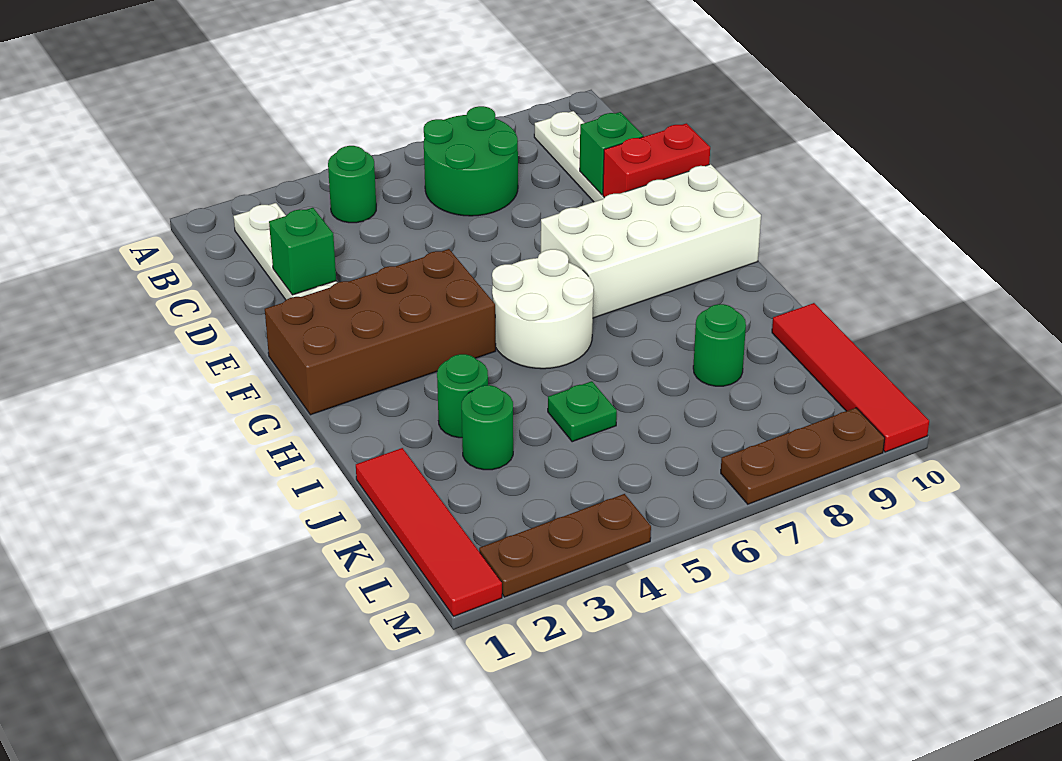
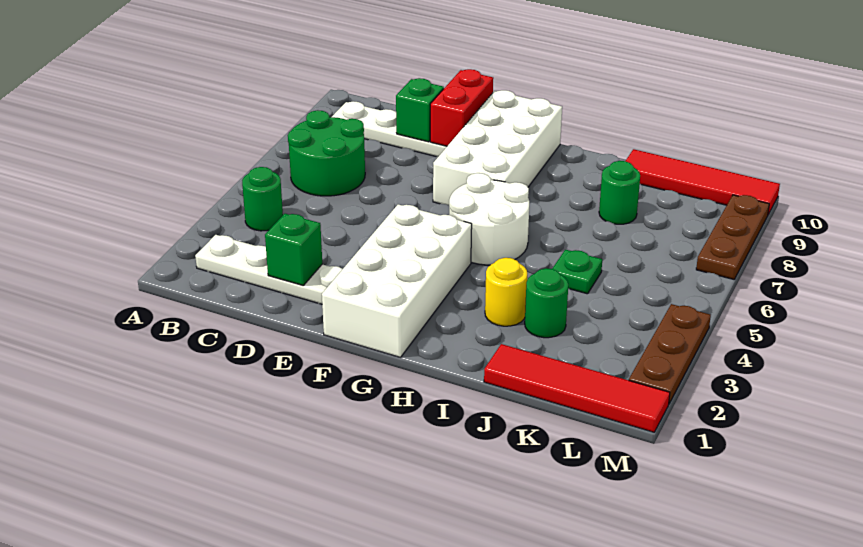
brown brick F1:G4 level 1 -> white brick F1:G4 level 1
green round brick I3 level 1 -> yellow round brick I3 level 1

